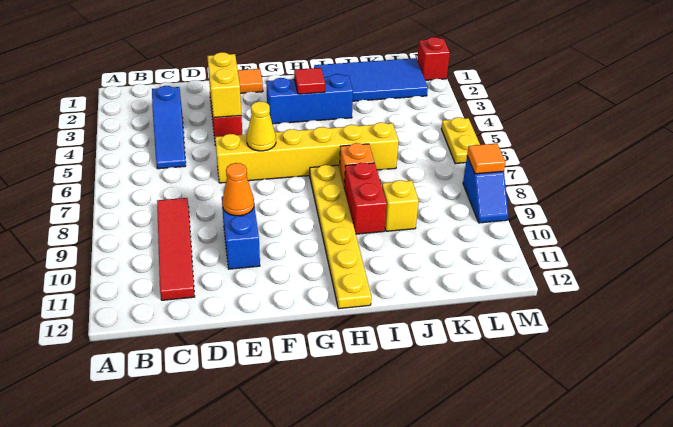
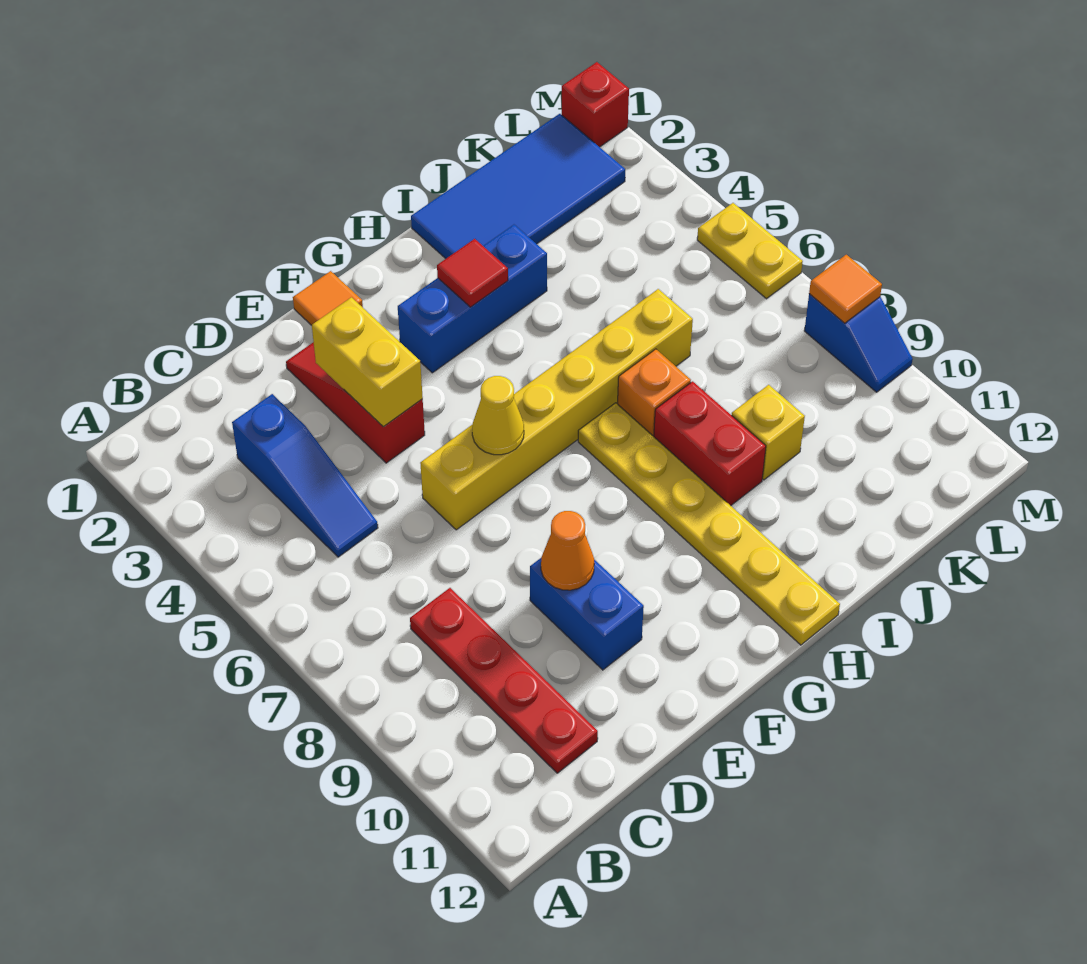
red tile C8:C11 level 1 -> red plate C8:C11 level 1

